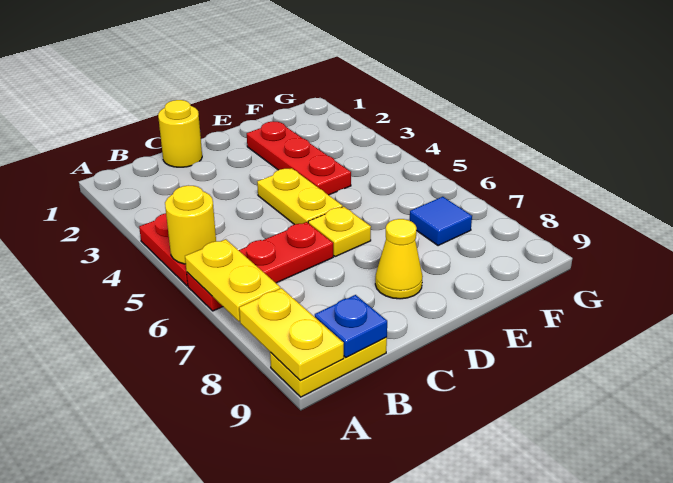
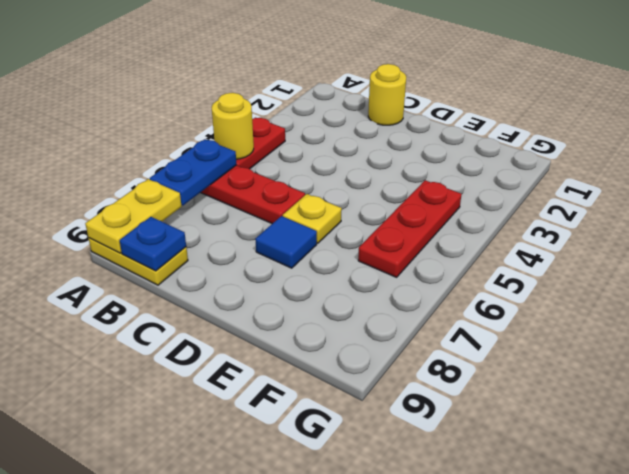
yellow plate A6:A7 level 2 -> blue plate A6:A7 level 2
yellow plate D4:D5 level 1 -> none
yellow cone D8 level 1 -> none
red plate E2:E4 level 1 -> red plate F4:F6 level 1
blue tile F7 level 1 -> blue tile D7 level 1

